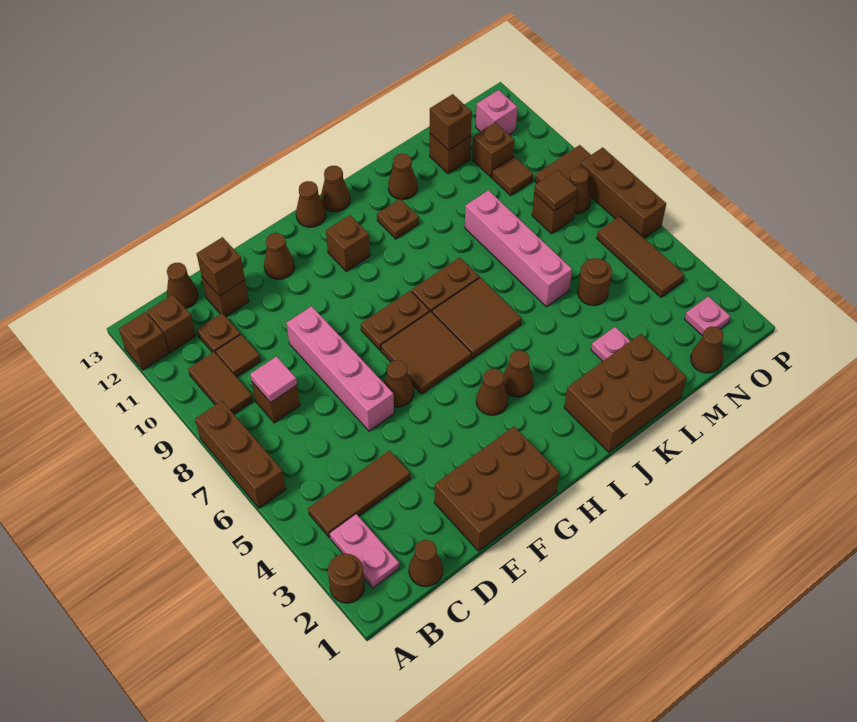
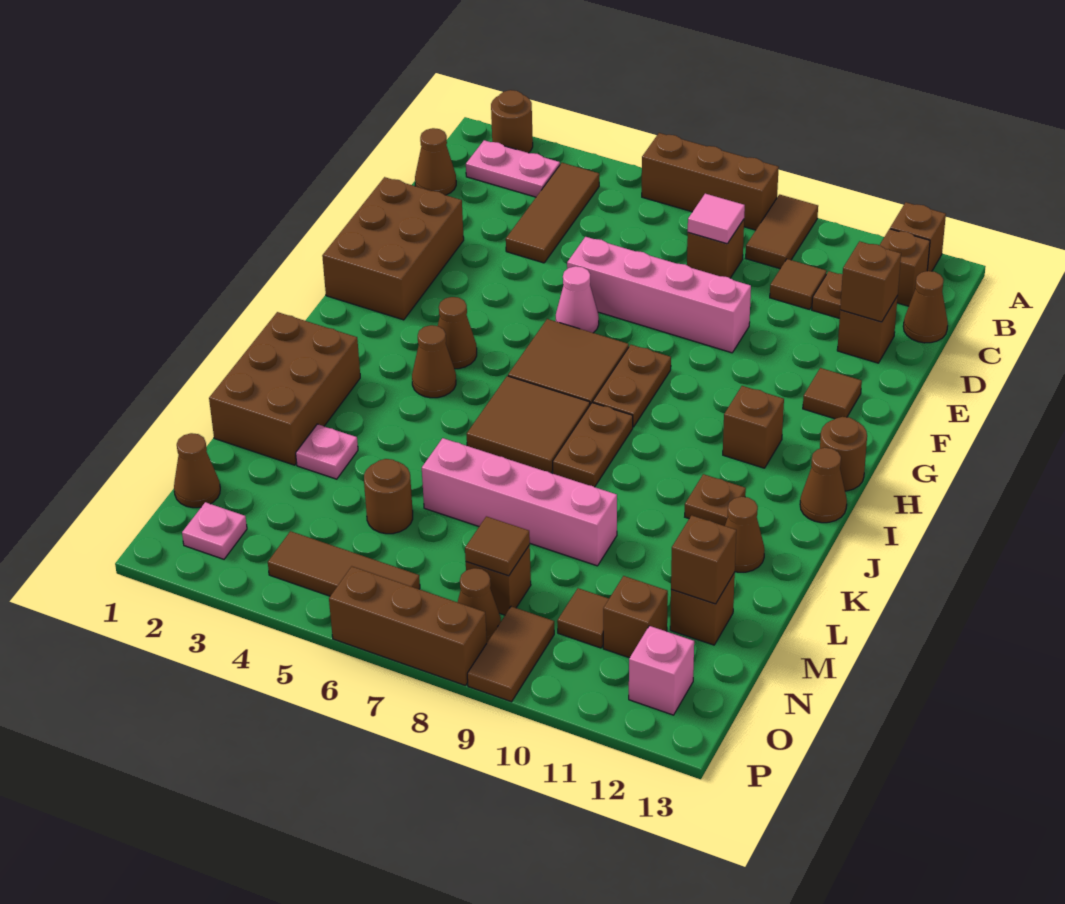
brown tile B9:B10 level 1 -> brown tile A9:B9 level 1
brown cone F6 level 1 -> pink cone F6 level 1
brown cone F12 level 1 -> brown tile F12 level 1
brown cone H13 level 1 -> brown round brick H13 level 1

